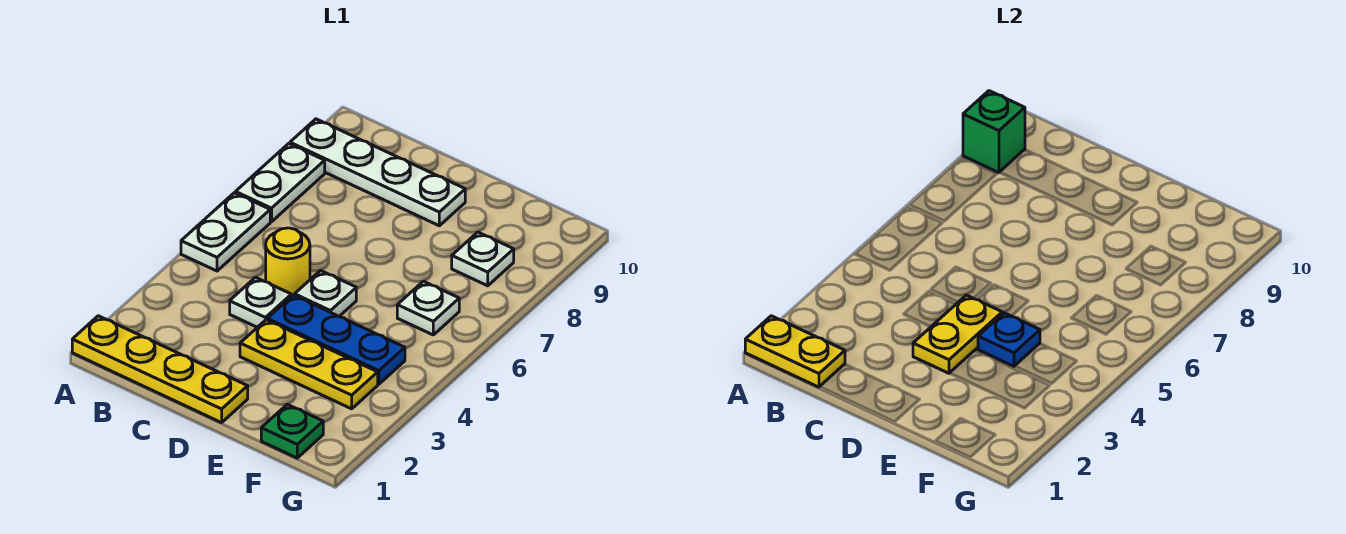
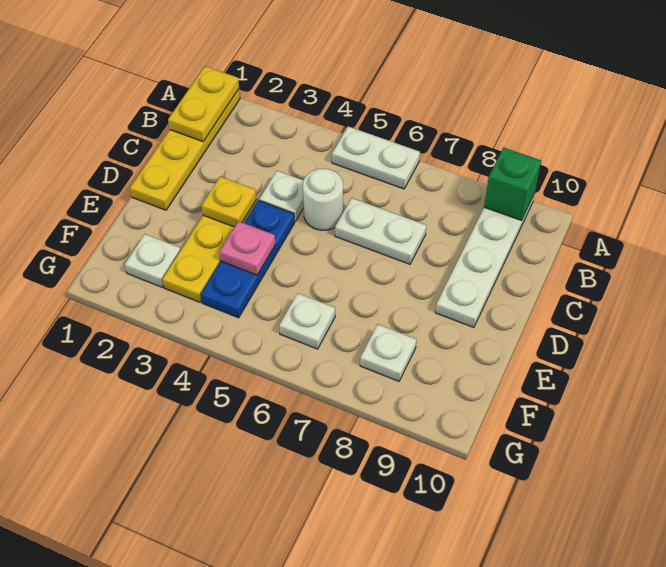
white plate A7:A8 level 1 -> white plate C6:C7 level 1
yellow round brick C5 level 1 -> white round brick C5 level 1
yellow plate D3:D4 level 2 -> yellow plate D3 level 2
white plate D5 level 1 -> white plate F2 level 1
blue plate E4 level 2 -> pink plate E4 level 2
green plate F1 level 1 -> none

